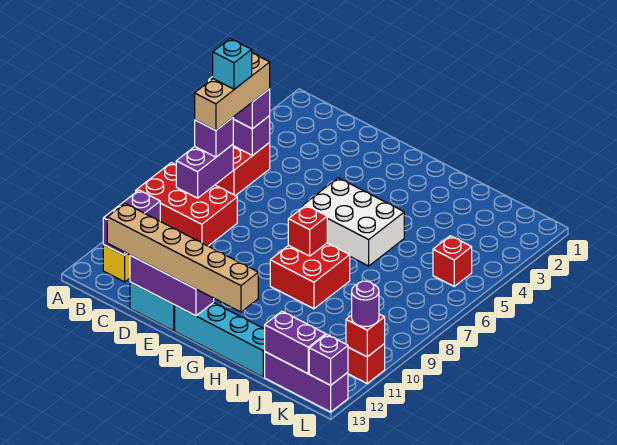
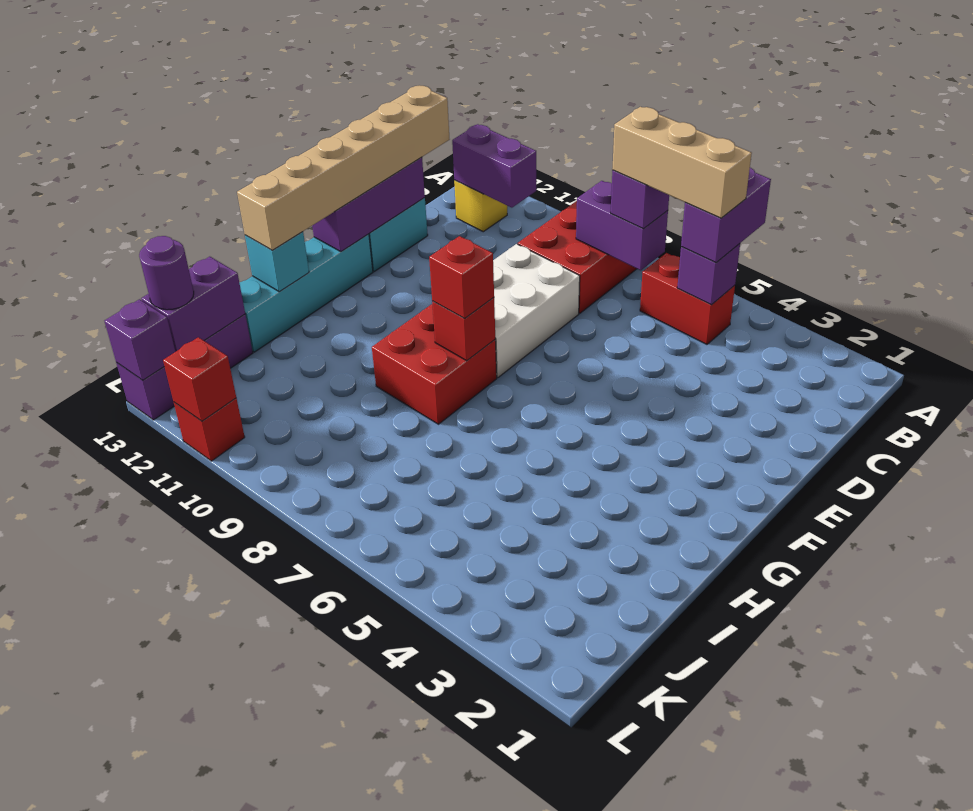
cyan brick B6 level 5 -> cyan brick H13 level 2
white brick F5:H6 level 1 -> white brick D8:F9 level 1
red brick K5 level 1 -> red brick G8 level 3
purple round brick L11 level 3 -> purple round brick K13 level 3

